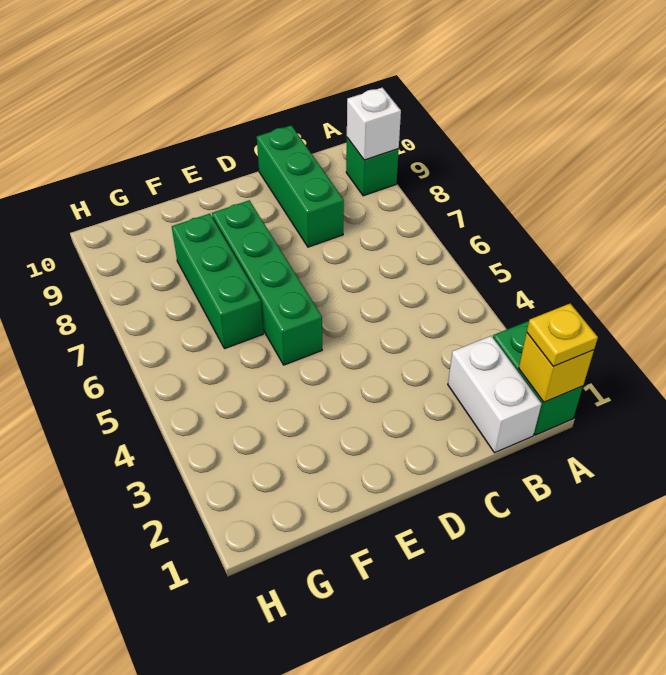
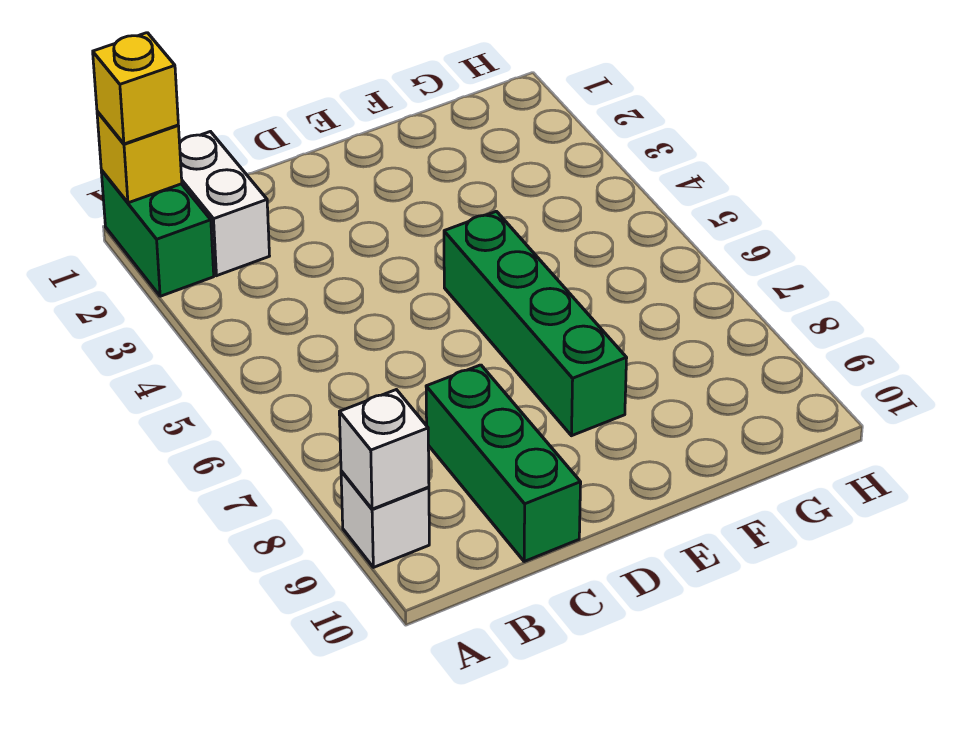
yellow plate A1 level 3 -> yellow brick A1 level 3
green brick A9 level 1 -> white brick A9 level 1
green brick F6:F8 level 1 -> none

